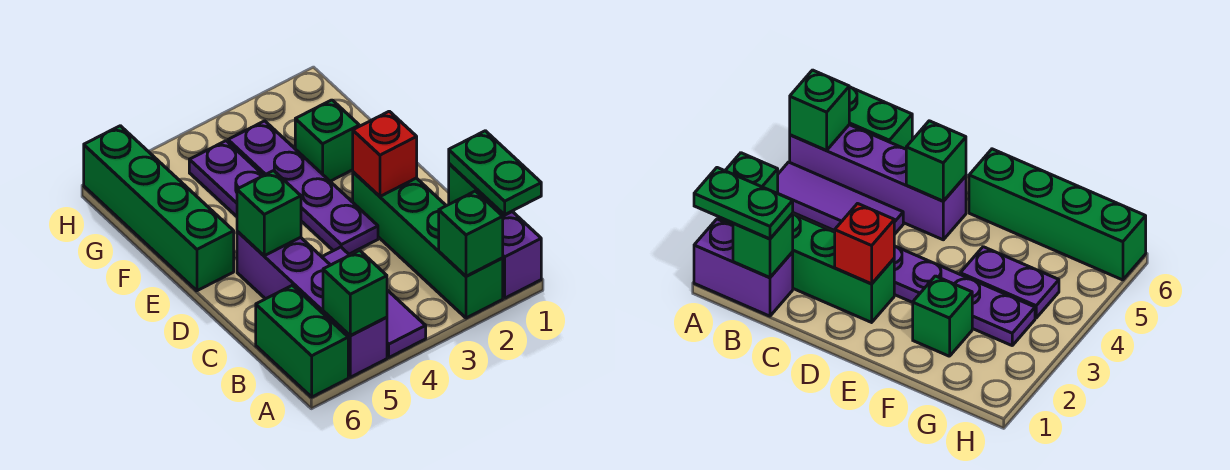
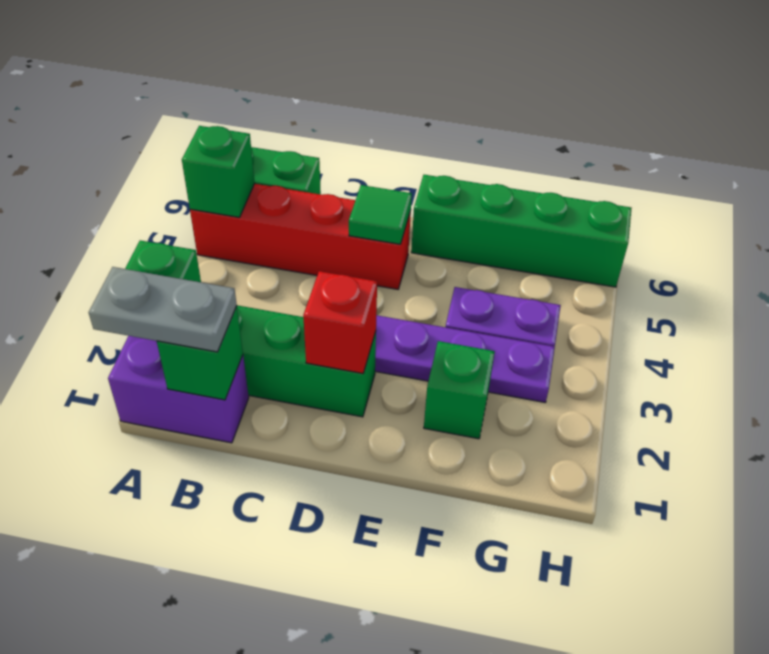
green plate A1:B1 level 3 -> grey plate A1:B1 level 3
purple tile A4:C4 level 1 -> none
purple brick A5:D5 level 1 -> red brick A5:D5 level 1
green brick D5 level 2 -> green tile D5 level 2

